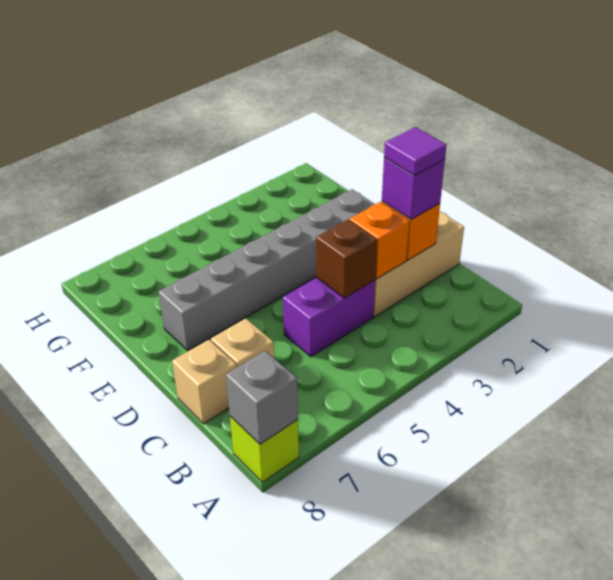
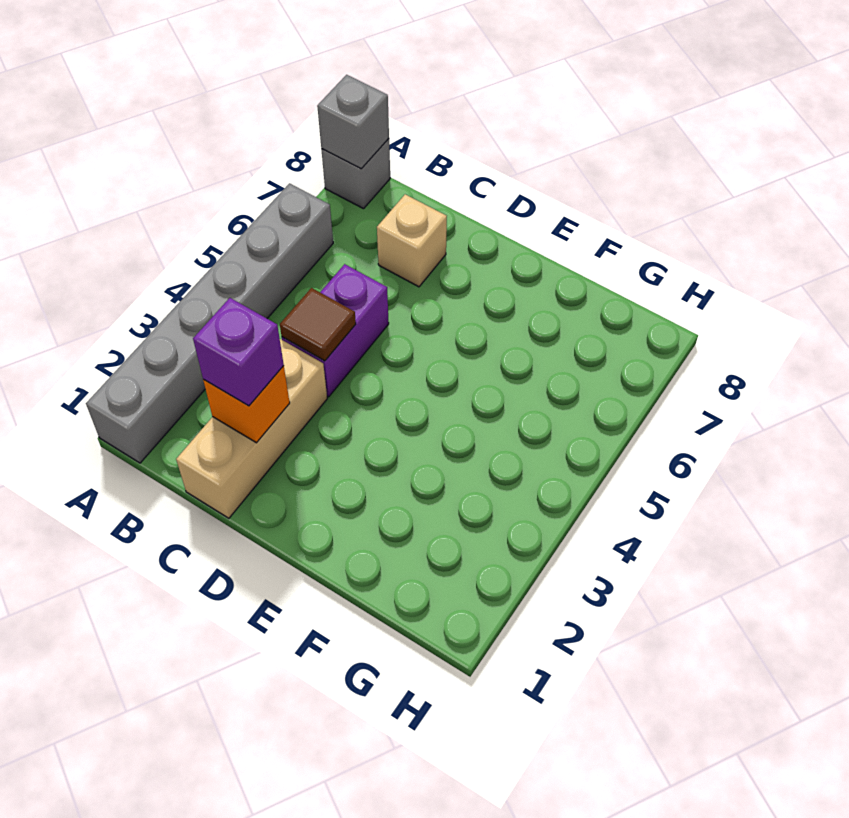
lime brick A8 level 1 -> grey brick A8 level 1
purple tile C2 level 4 -> none
orange brick C3 level 2 -> none
brown brick C4 level 2 -> brown tile C4 level 2
tan brick C8 level 1 -> none
grey brick E2:E7 level 1 -> grey brick A1:A6 level 1

